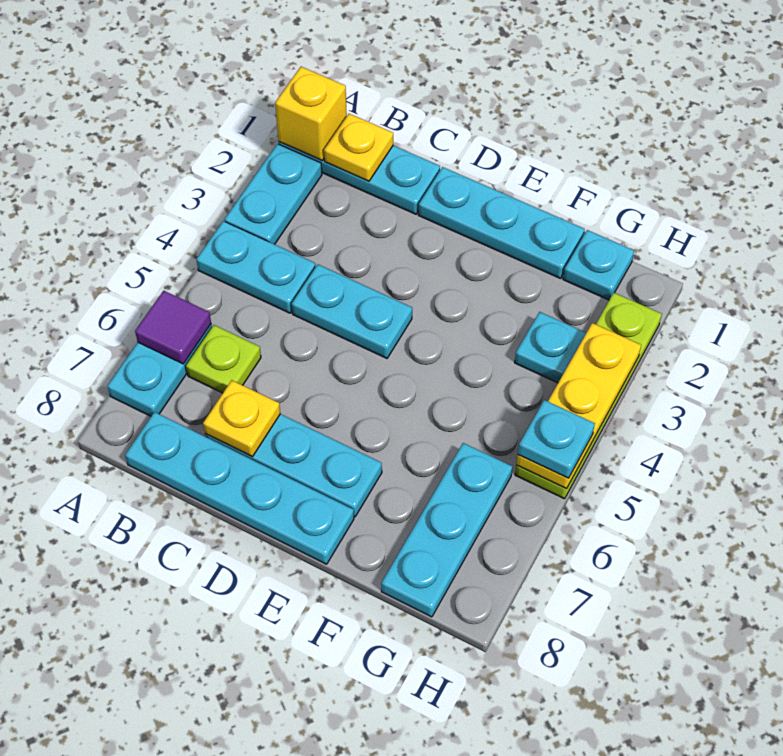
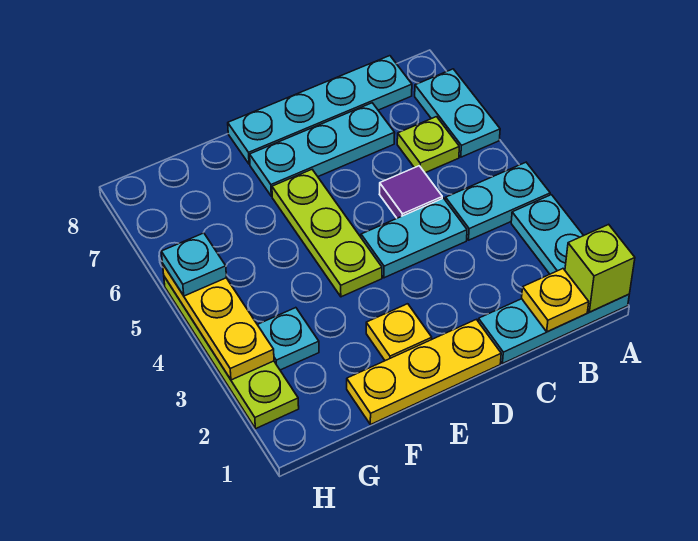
yellow brick A1 level 2 -> lime brick A1 level 2
purple tile A6 level 2 -> purple tile C5 level 1
yellow plate C7 level 2 -> yellow plate E2 level 1
cyan plate D1:F1 level 1 -> yellow plate D1:F1 level 1
none -> lime plate E4:E6 level 1
cyan plate G1 level 1 -> none
cyan plate G6:G8 level 1 -> none

